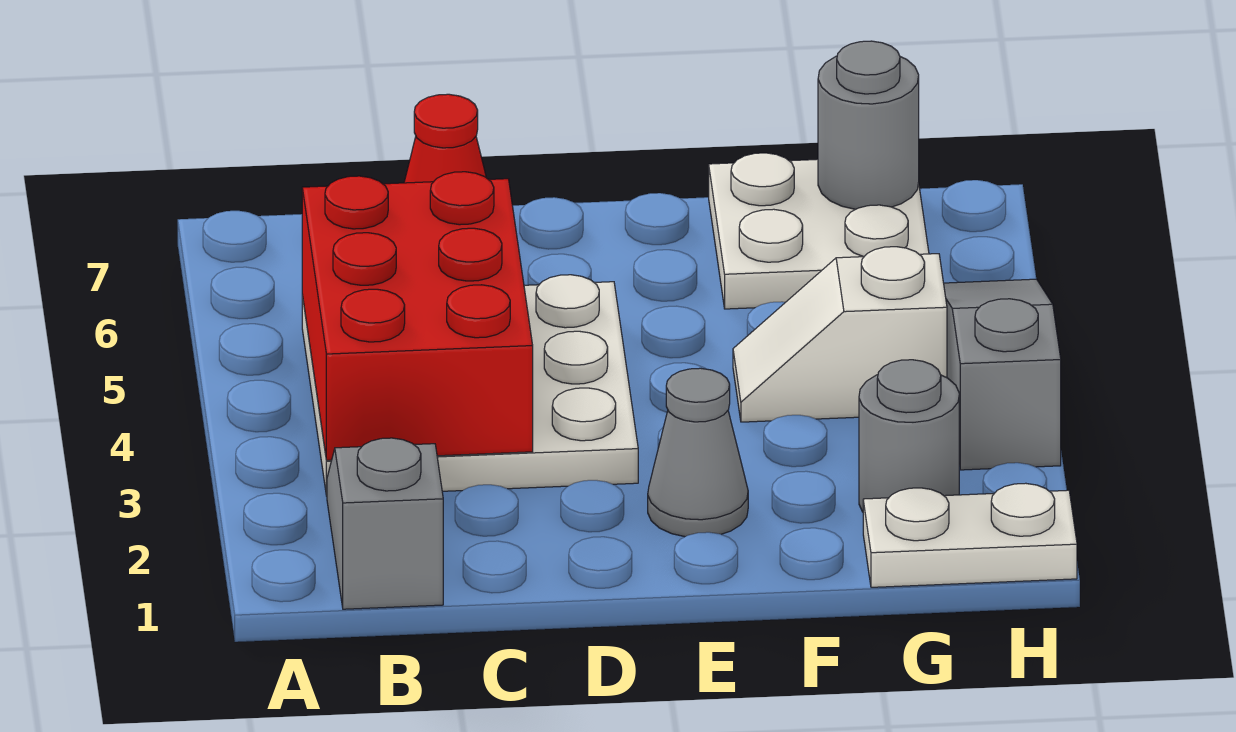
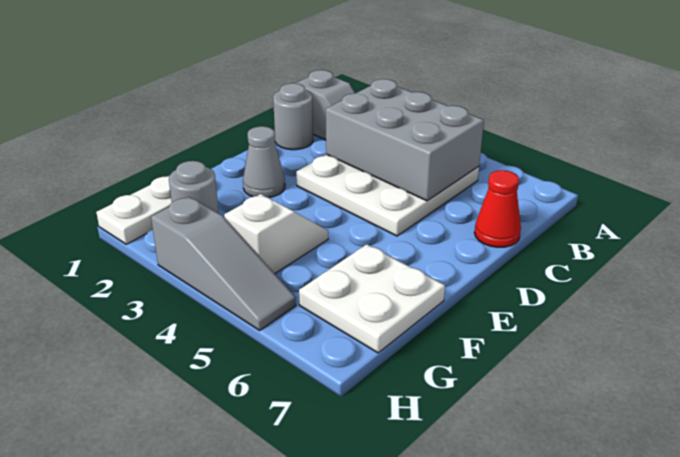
red brick B3:C5 level 2 -> grey brick B3:C5 level 2
grey round brick G7 level 2 -> grey round brick C1 level 1

